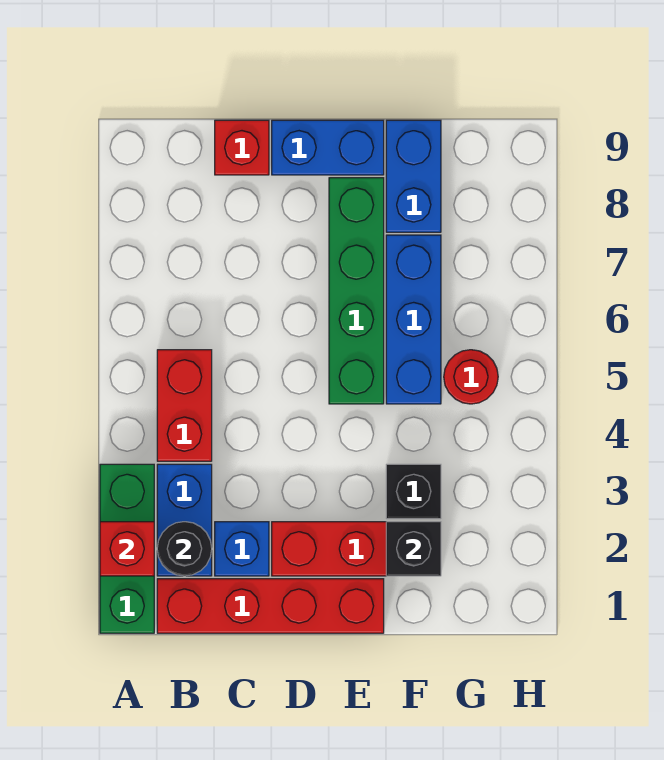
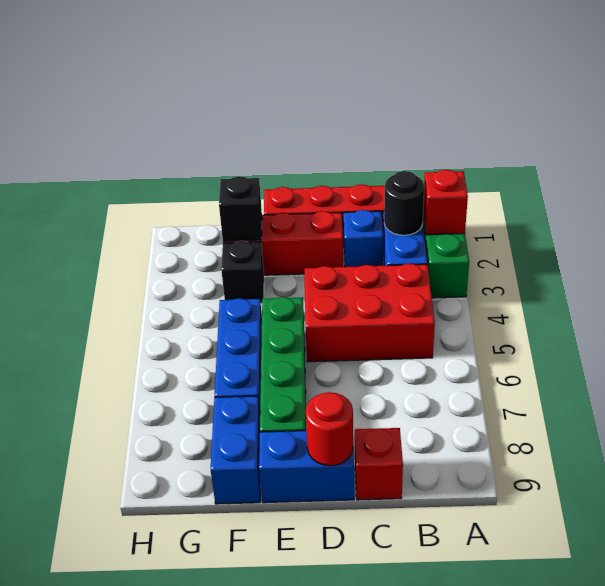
red brick B4:B5 level 1 -> red brick B4:D5 level 1
red round brick G5 level 1 -> red round brick D9 level 2

